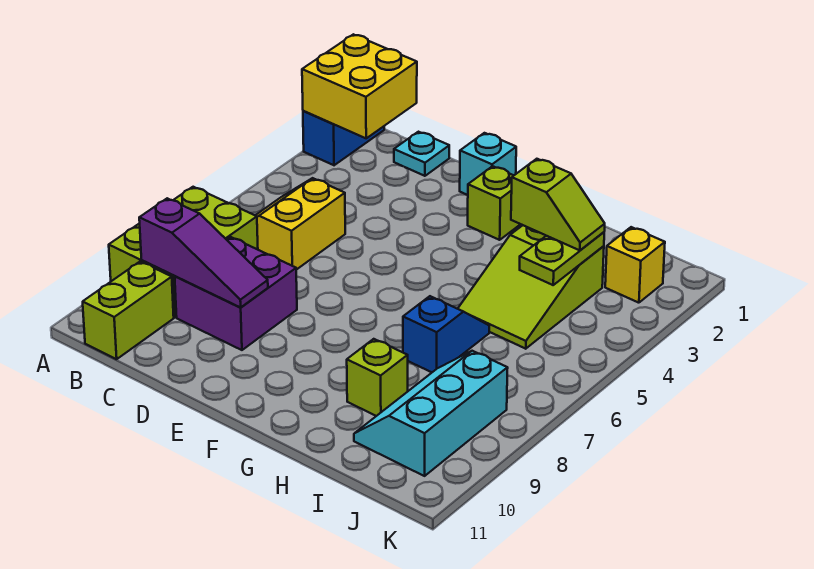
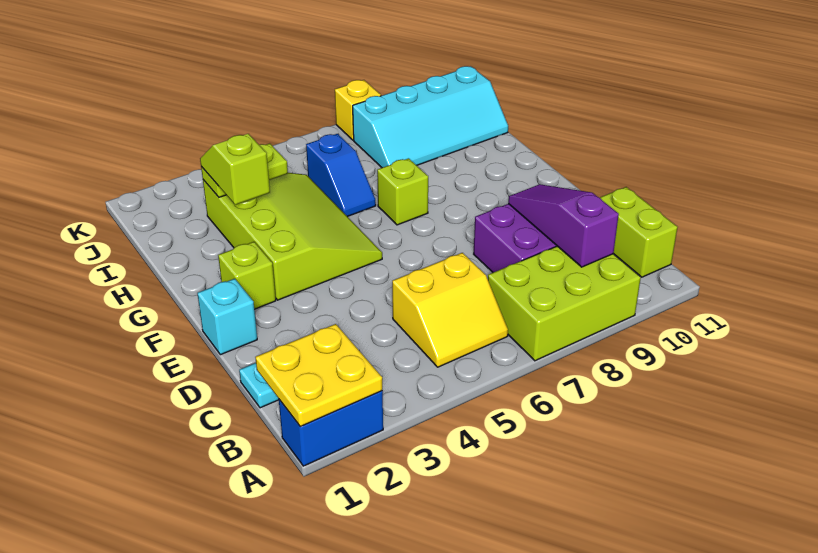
yellow brick A1:B2 level 2 -> yellow plate A1:B2 level 2
lime brick B10:B11 level 1 -> lime brick B11:C11 level 1
lime slope H3:I5 level 1 top 3 -> lime slope F3:I5 level 1 top 3
blue slope H6:H7 level 1 top 7 -> blue slope H6:I6 level 1 top I
lime brick H9 level 1 -> lime brick G7 level 1
cyan slope I8:J10 level 1 top J -> cyan slope I8:J11 level 1 top J
yellow brick J2 level 1 -> yellow brick K8 level 1

